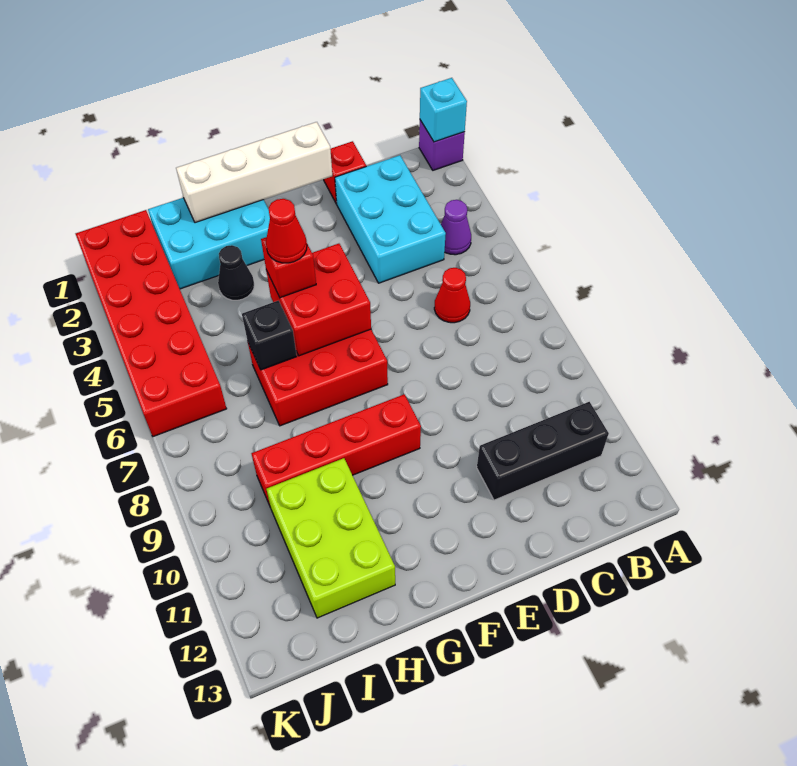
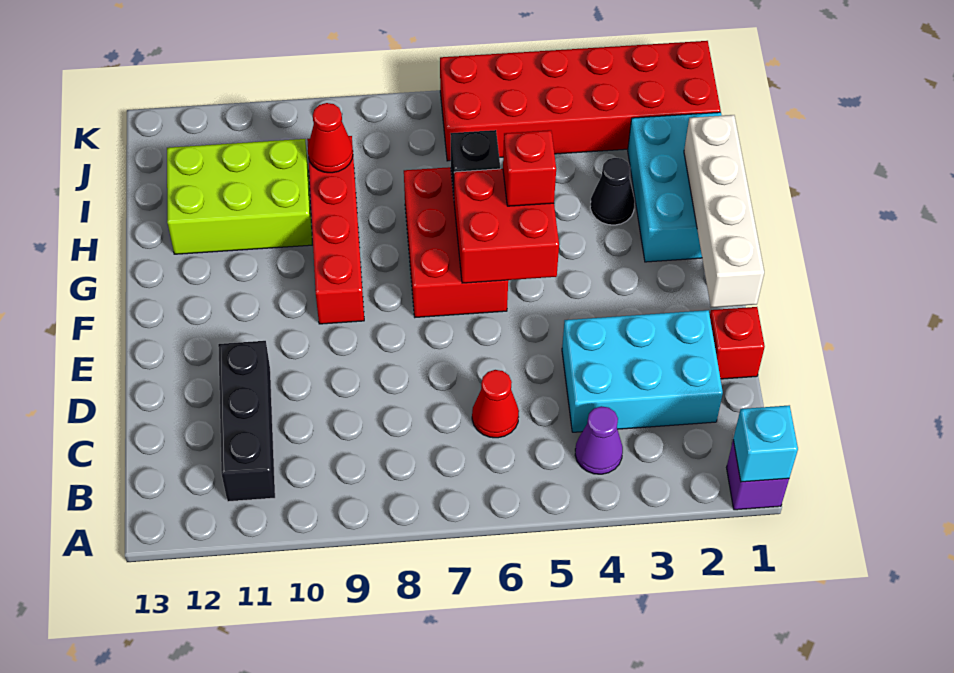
red cone G5 level 4 -> red cone I9 level 2

